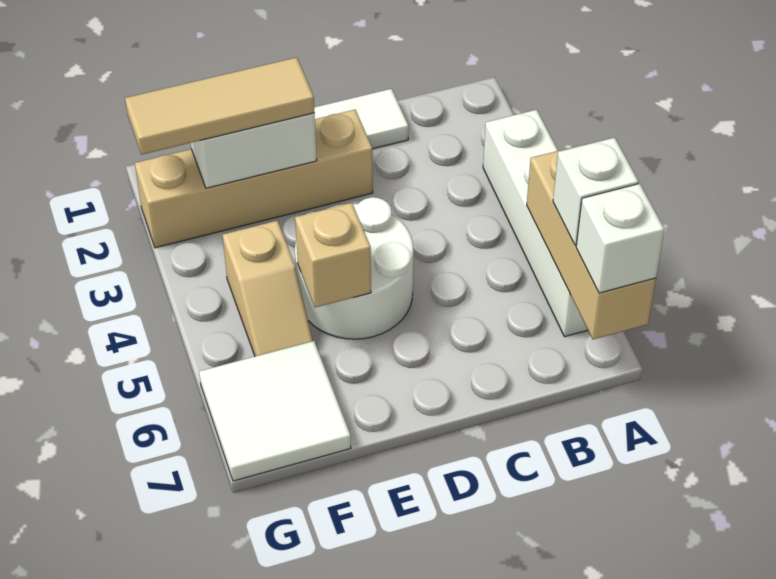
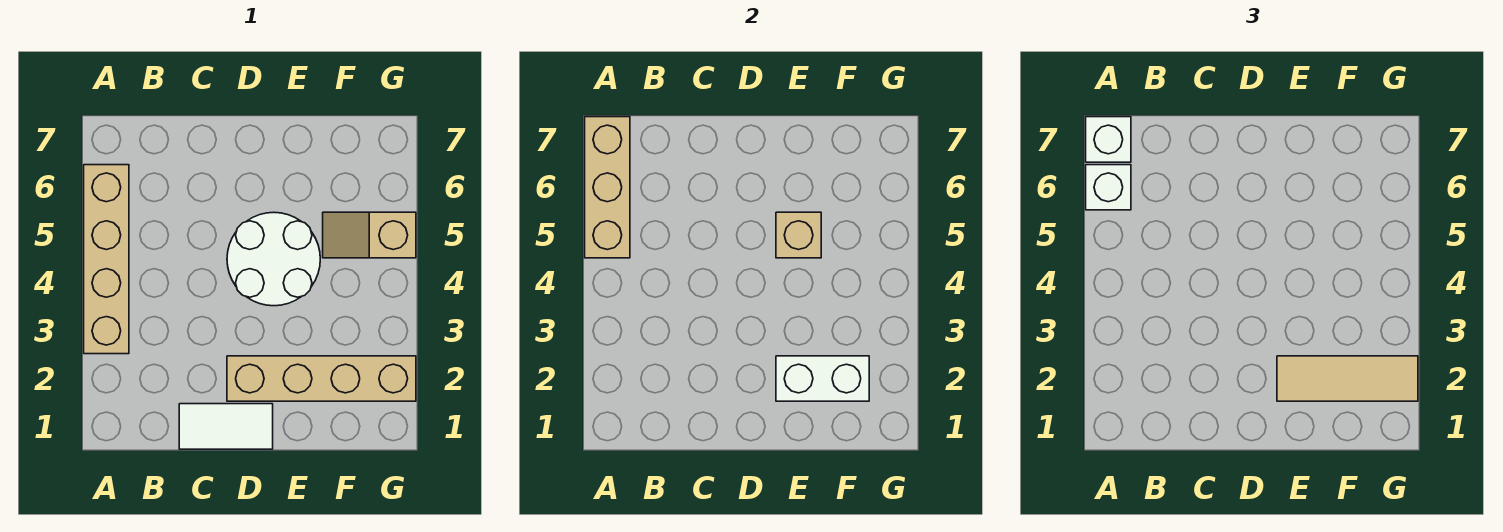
white brick A3:A6 level 1 -> tan brick A3:A6 level 1
tan slope F4:F5 level 1 top 4 -> tan slope F5:G5 level 1 top G
white tile F6:G7 level 1 -> none

